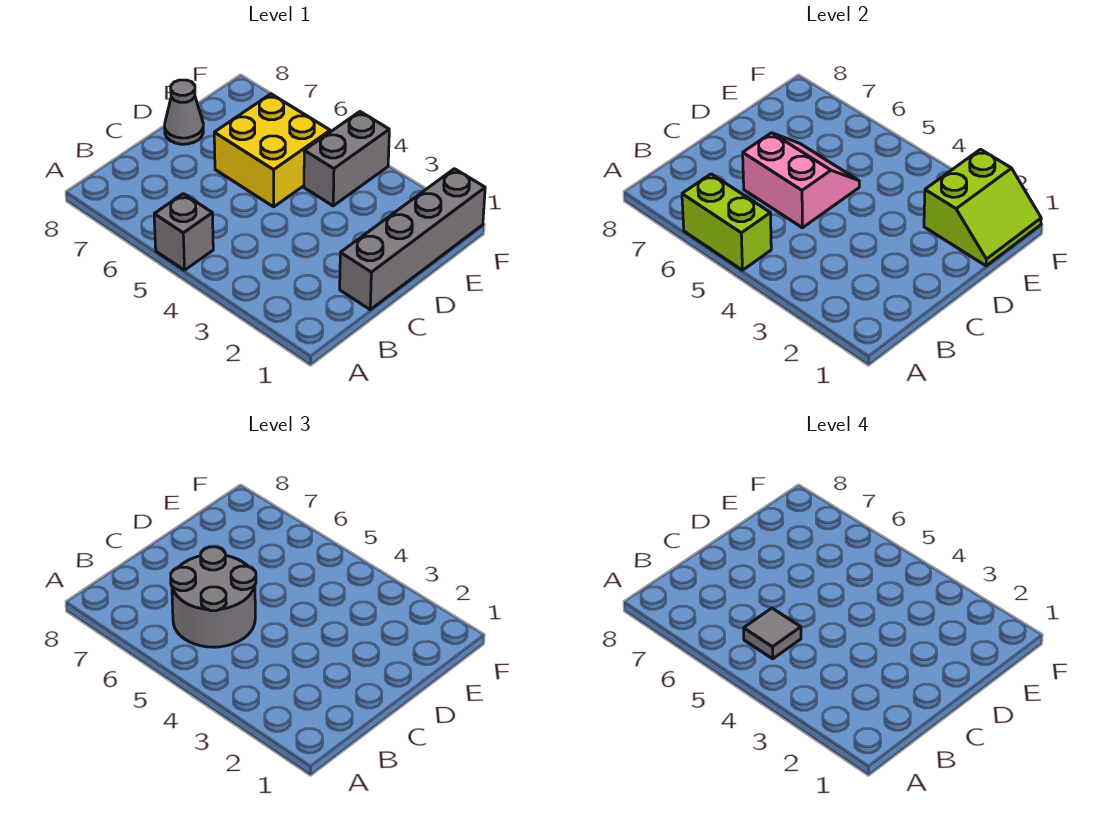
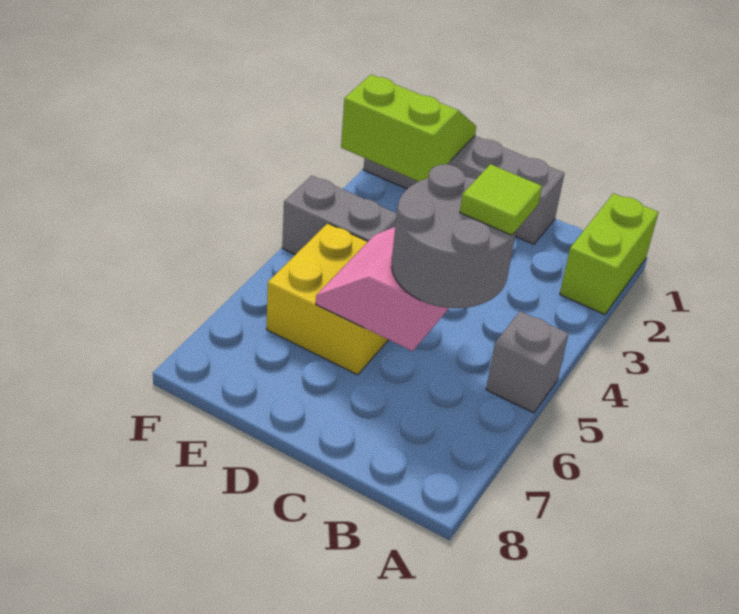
lime brick A5:A6 level 2 -> lime brick A1:A2 level 1
grey tile B5 level 4 -> lime tile B5 level 4
grey cone D8 level 1 -> none

